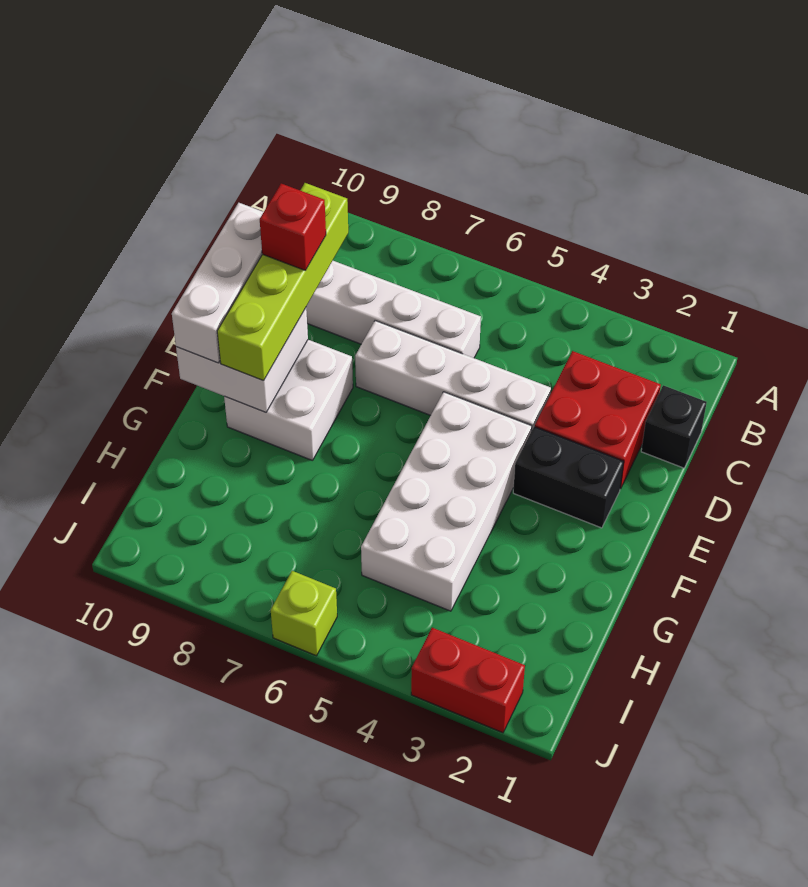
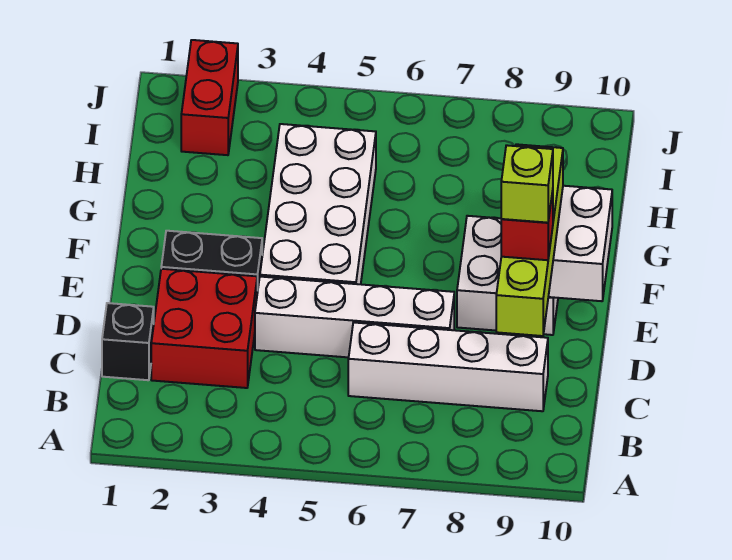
white brick D10:F10 level 3 -> none
red brick J2:J3 level 1 -> red brick I2:J2 level 1
lime brick J6 level 1 -> lime brick D9 level 5

